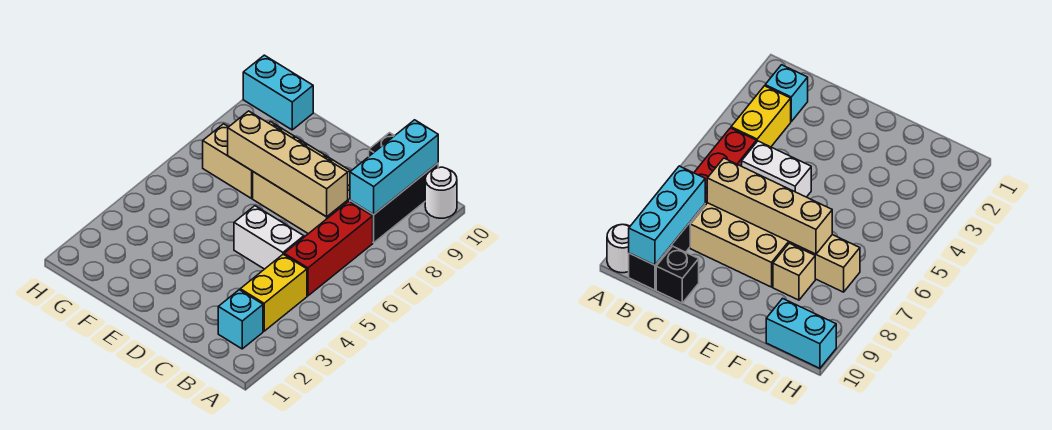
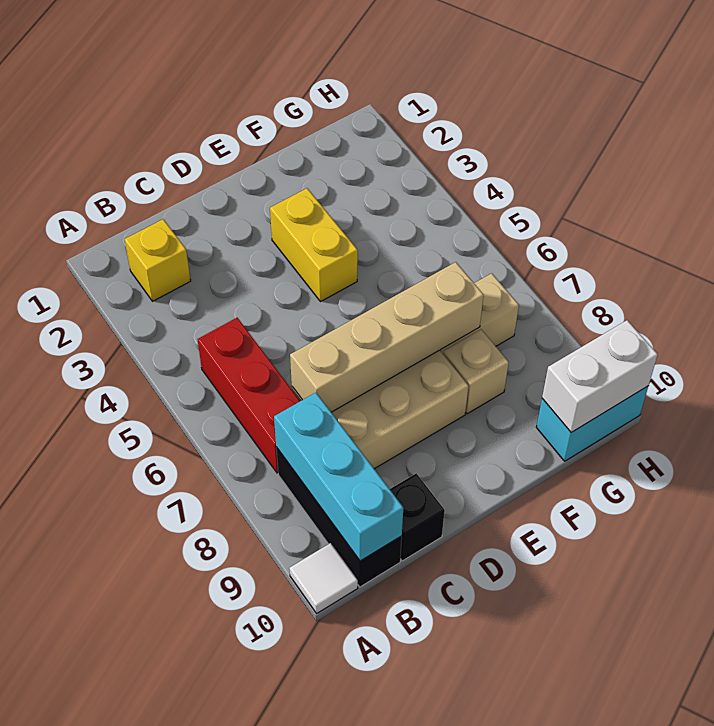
white round brick A10 level 1 -> white tile A10 level 1
cyan brick B2 level 1 -> yellow brick B2 level 1
yellow brick B3:B4 level 1 -> yellow brick E3:E4 level 1
white brick C5:D5 level 1 -> white brick G10:H10 level 2

